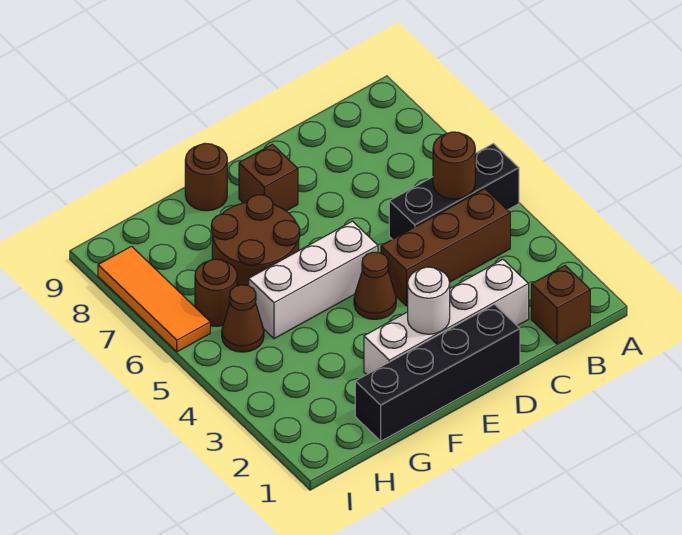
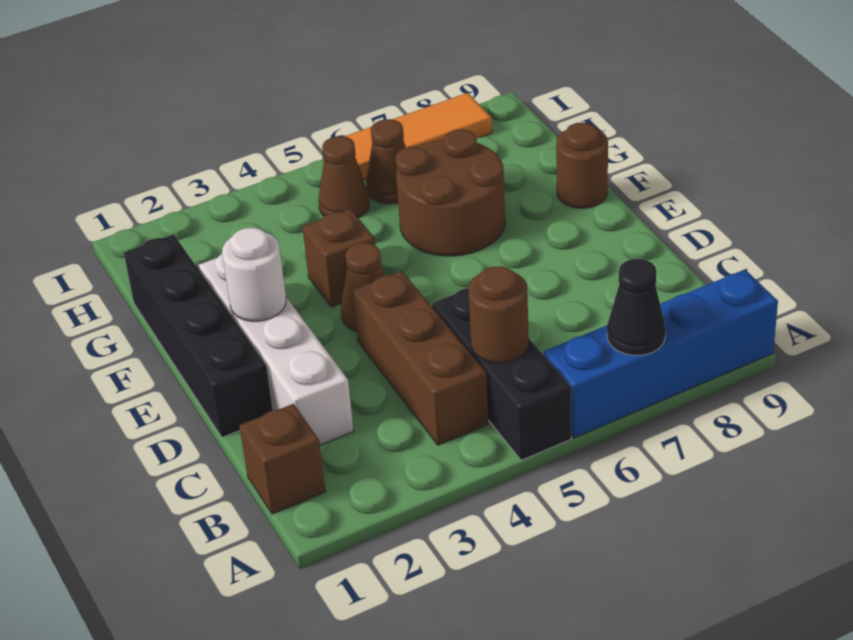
none -> blue brick A6:A9 level 1
none -> black cone A7 level 2
white brick E5:G5 level 1 -> none
brown brick E8 level 1 -> brown brick F4 level 1
brown round brick H6 level 1 -> brown cone H6 level 1

